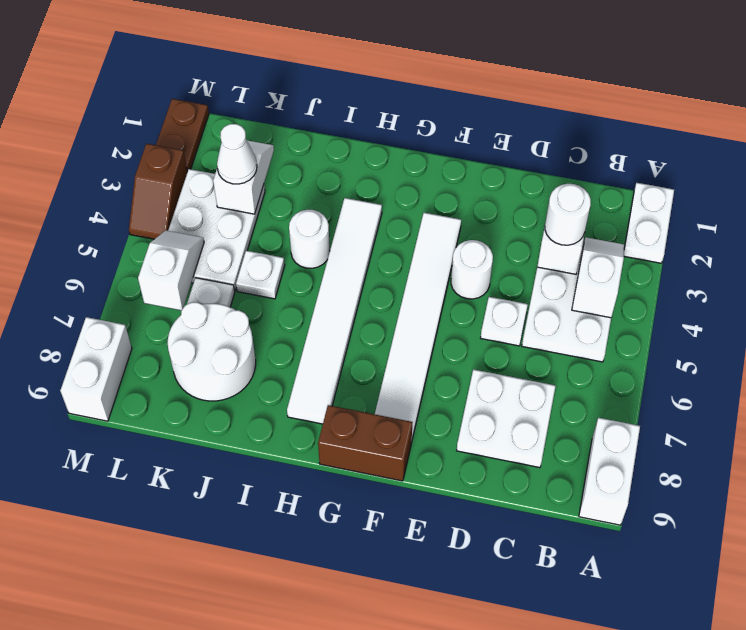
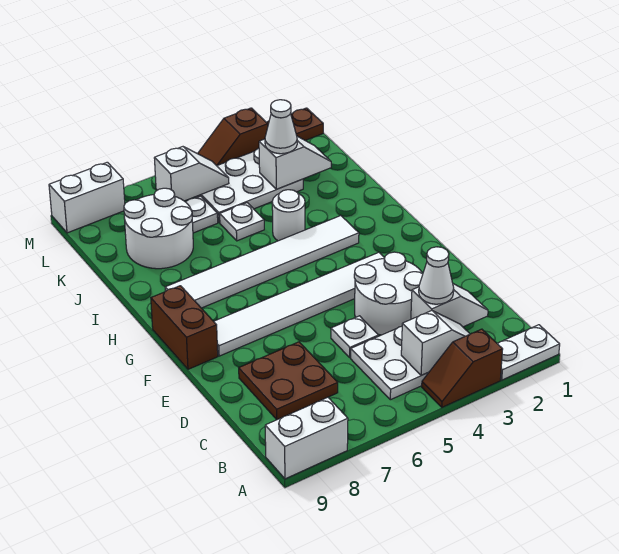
none -> brown slope A3:A4 level 1 top 3
white round brick C3 level 3 -> white cone C3 level 3
white plate C7:D8 level 1 -> brown plate C7:D8 level 1
white round brick E4 level 1 -> white round brick D3:E4 level 1

